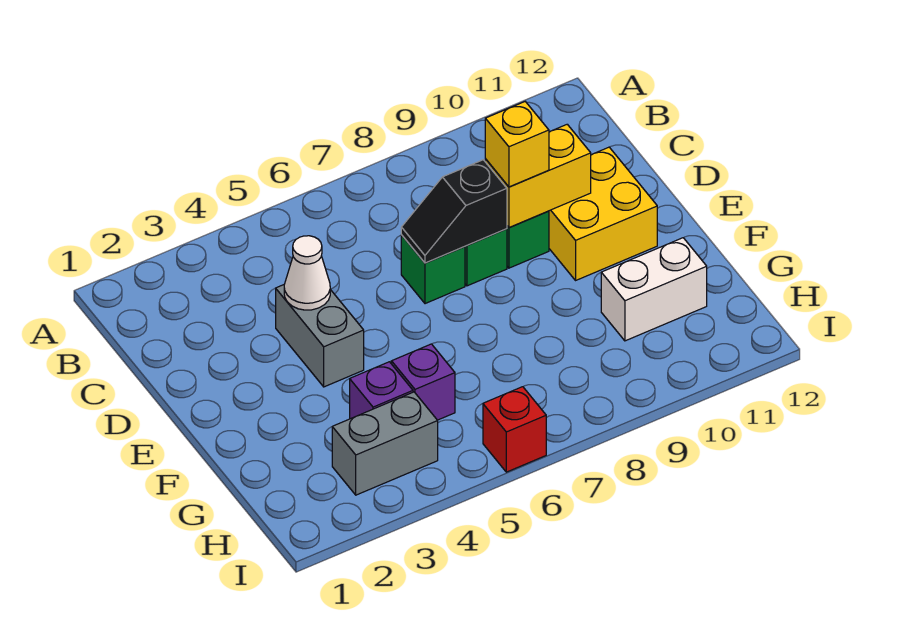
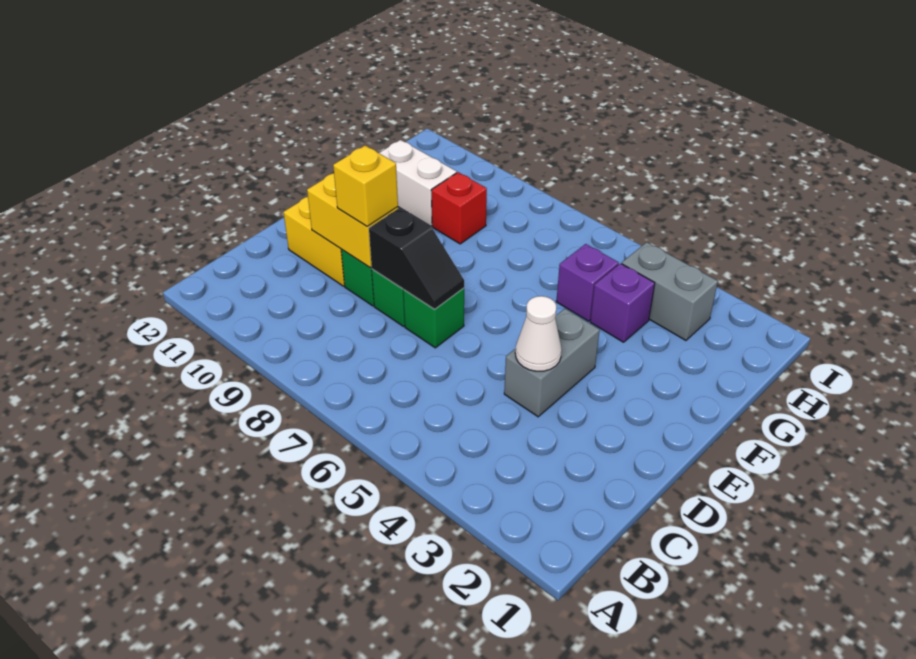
red brick I6 level 1 -> red brick G9 level 1

